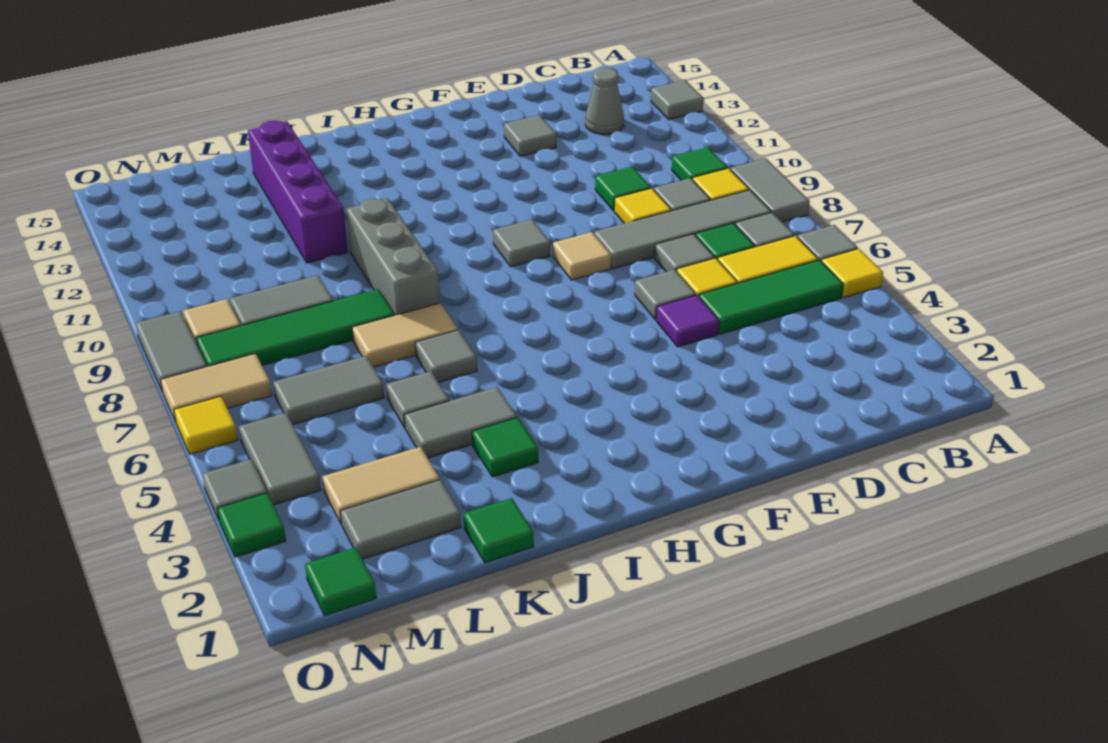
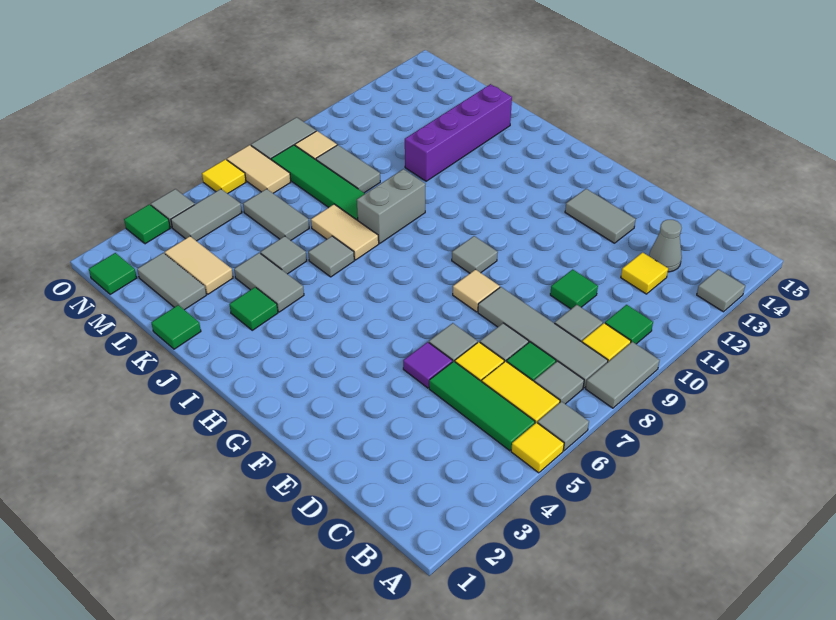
yellow tile D9 level 1 -> yellow tile C12 level 1
grey tile E13 level 1 -> grey tile E13:F13 level 1
grey brick J8:J10 level 1 -> grey brick J8:J9 level 1

